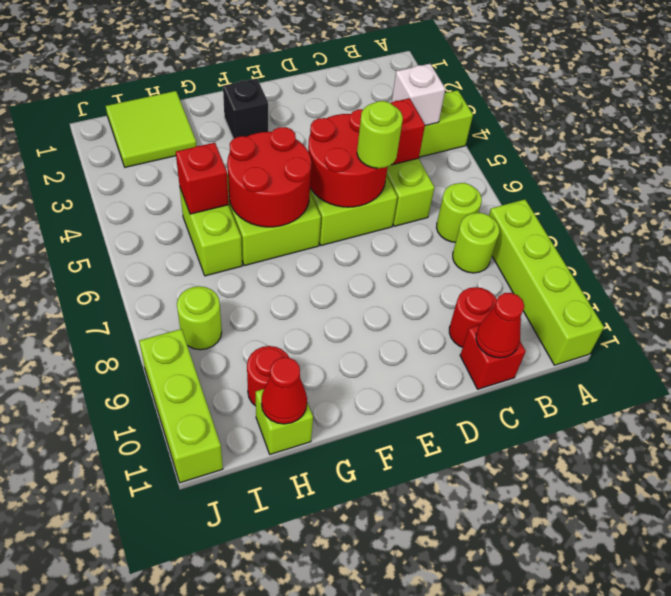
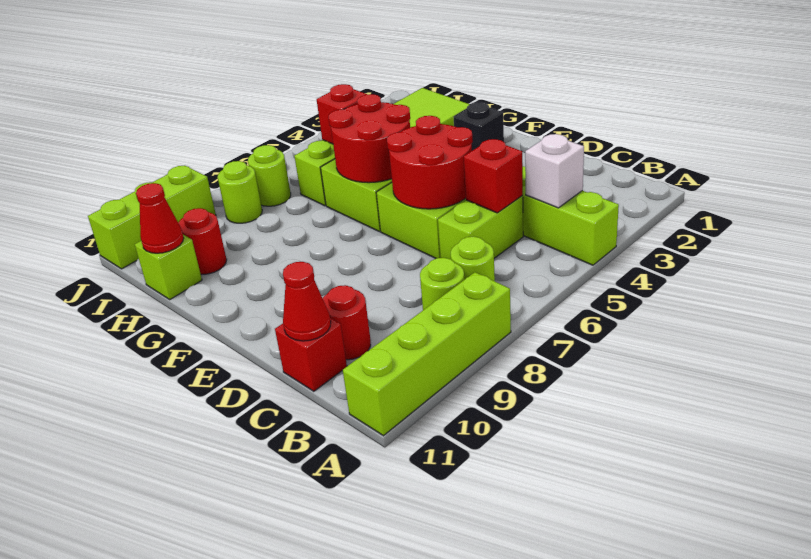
lime round brick D6 level 3 -> lime round brick I7 level 1

